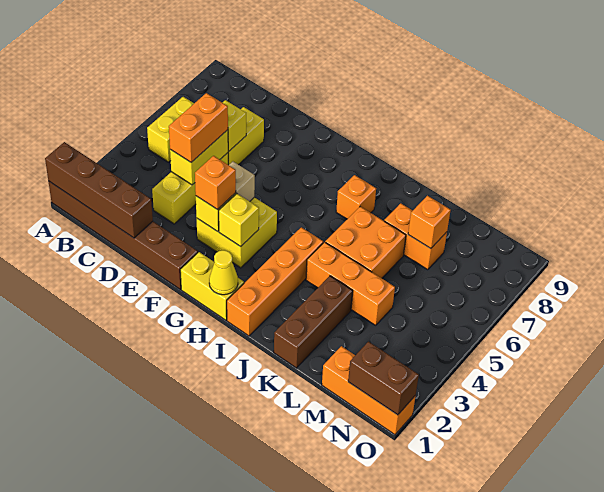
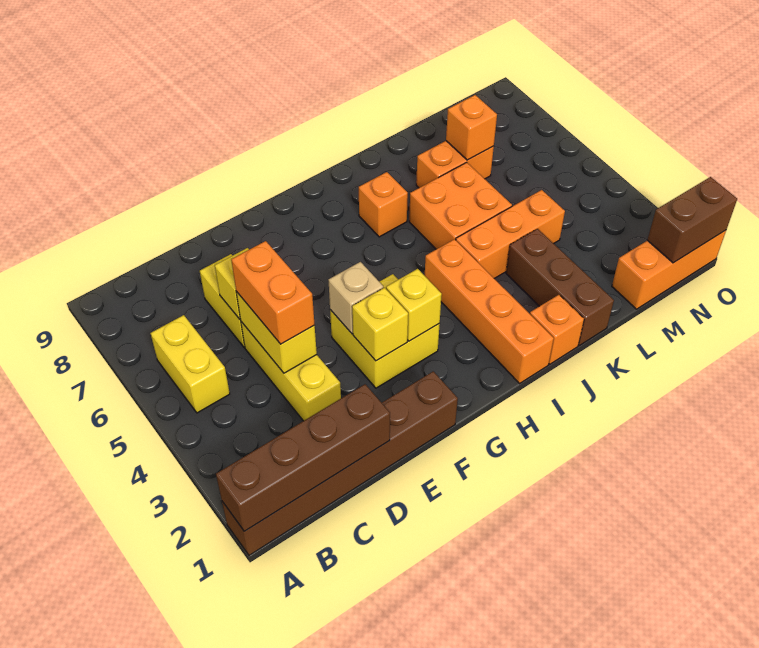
orange brick F3 level 3 -> orange brick J1 level 1
yellow brick G1:H1 level 1 -> none
yellow cone H1 level 2 -> none

